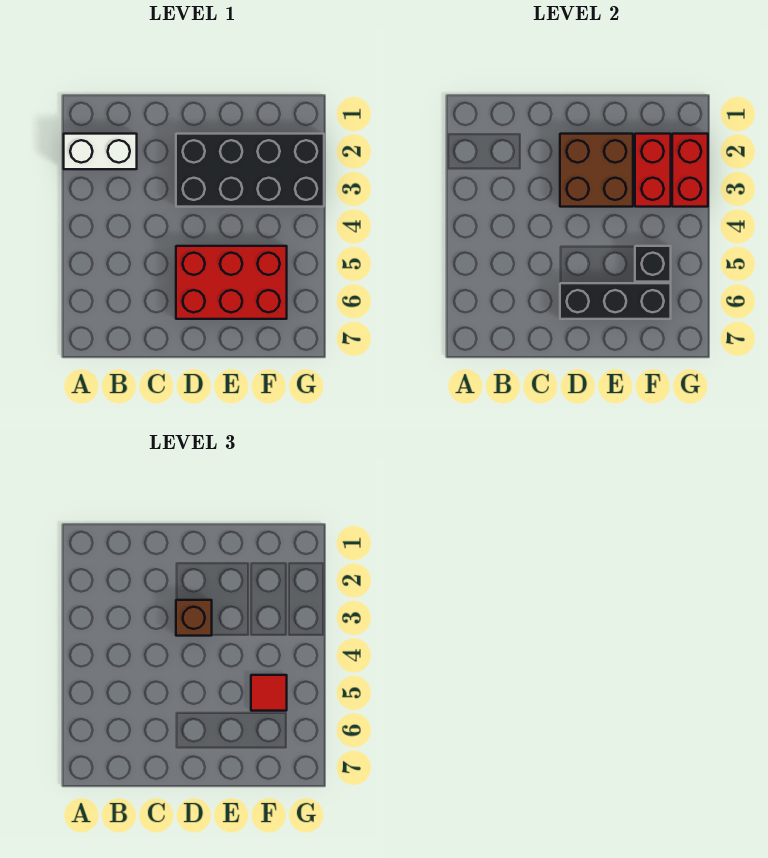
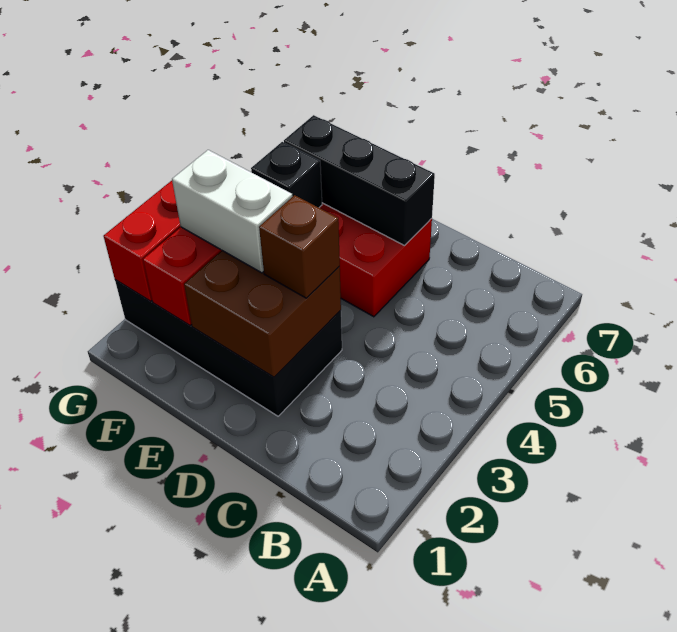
white brick A2:B2 level 1 -> white brick E3:F3 level 3
red tile F5 level 3 -> none

